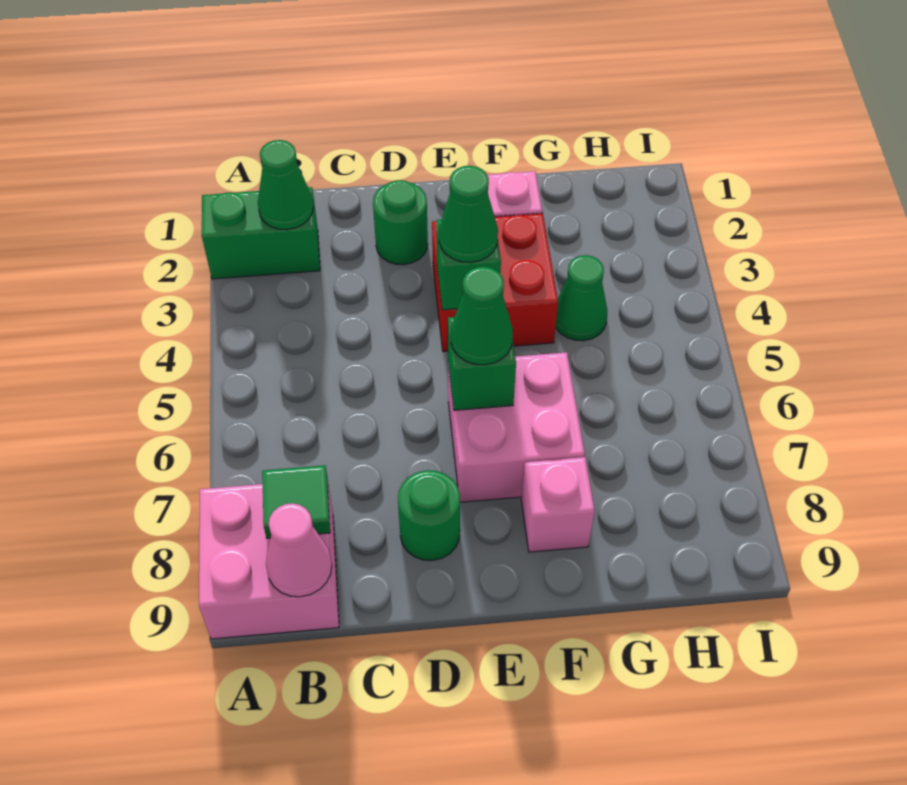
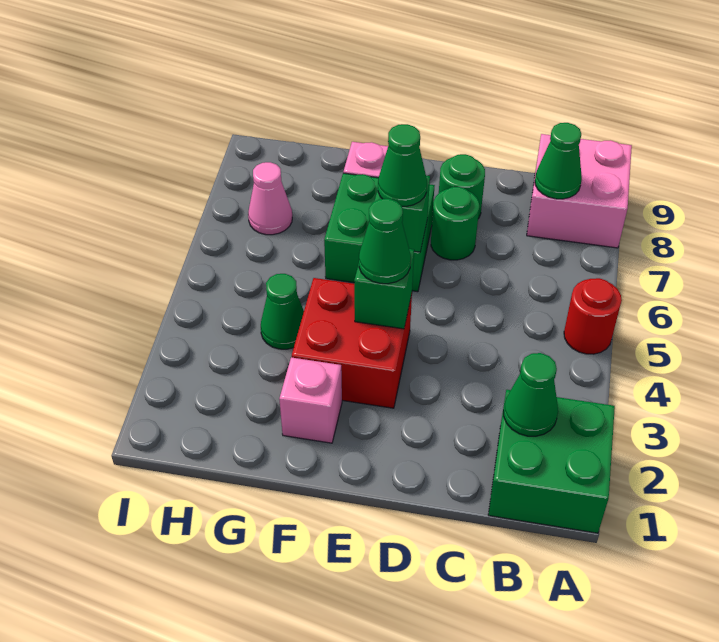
green brick A2:B2 level 1 -> green brick A1:B2 level 1
none -> red round brick A5 level 1
green tile B8 level 2 -> green cone B8 level 2
pink cone B9 level 2 -> pink cone H7 level 1
green round brick D2 level 1 -> green round brick D7 level 1
pink brick E6:F7 level 1 -> green brick E6:F7 level 1

